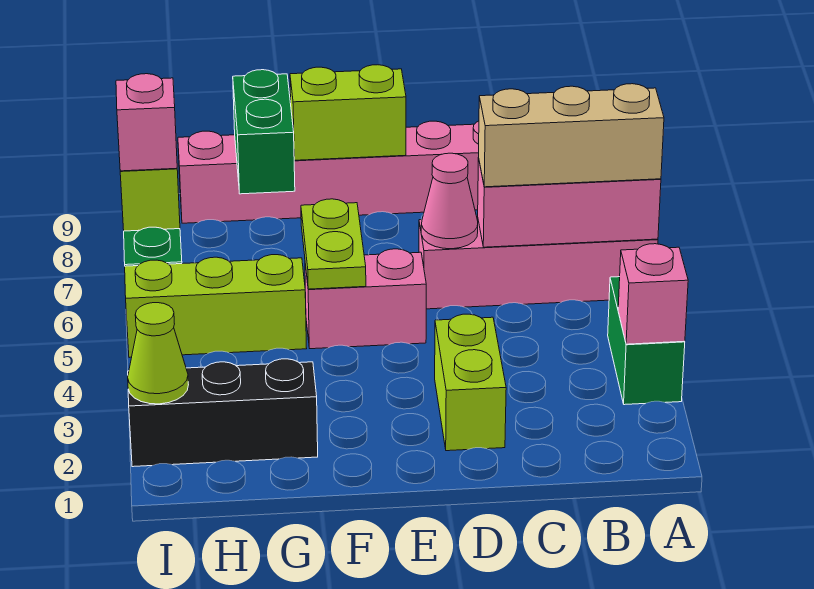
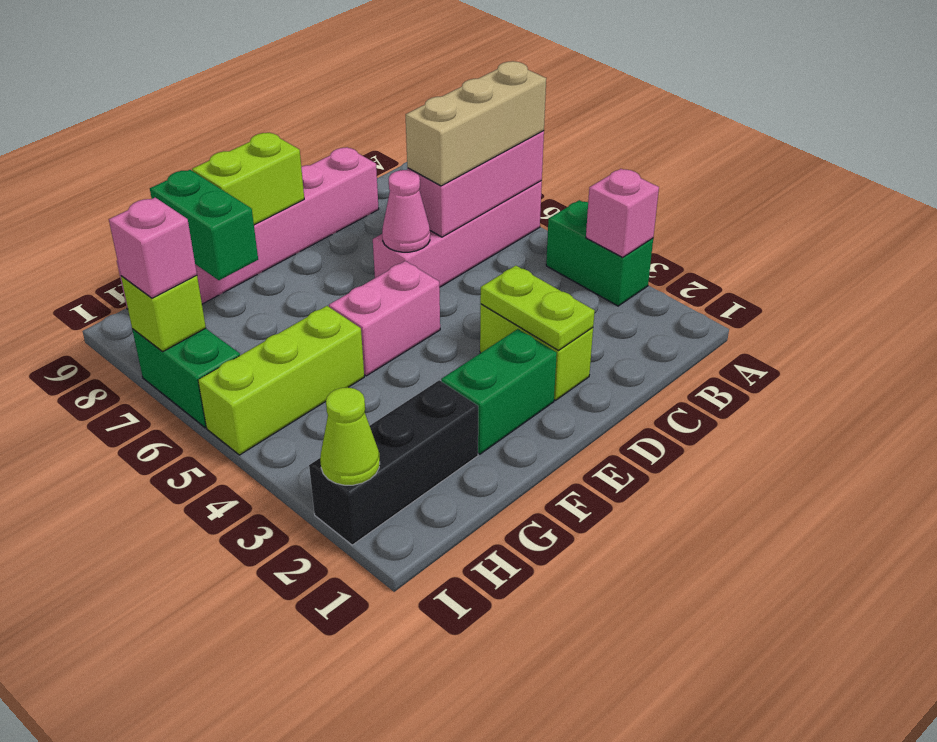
none -> green brick E2:F2 level 1
lime plate F5:F6 level 2 -> lime plate D2:D3 level 2

